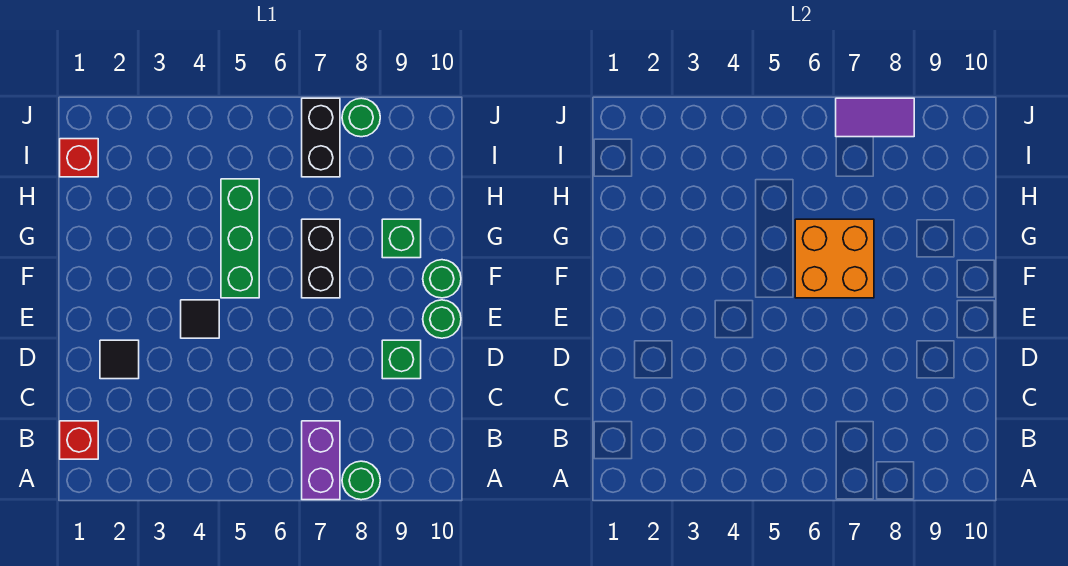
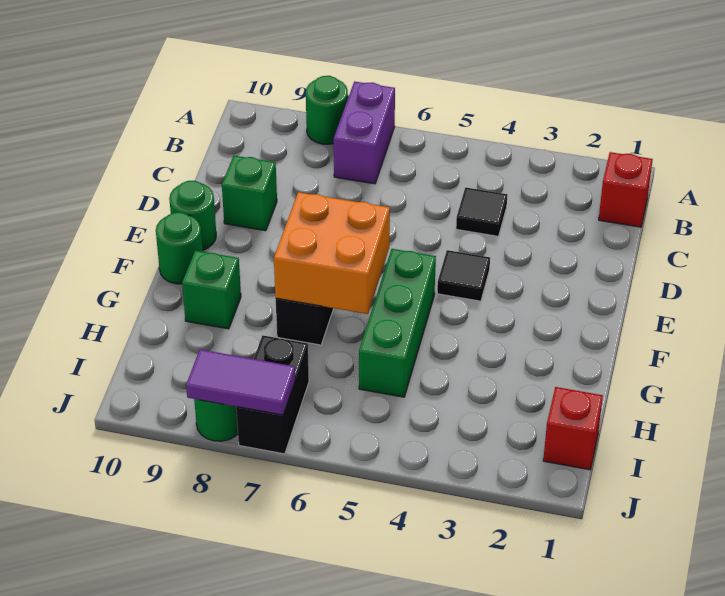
black tile D2 level 1 -> black tile C4 level 1

